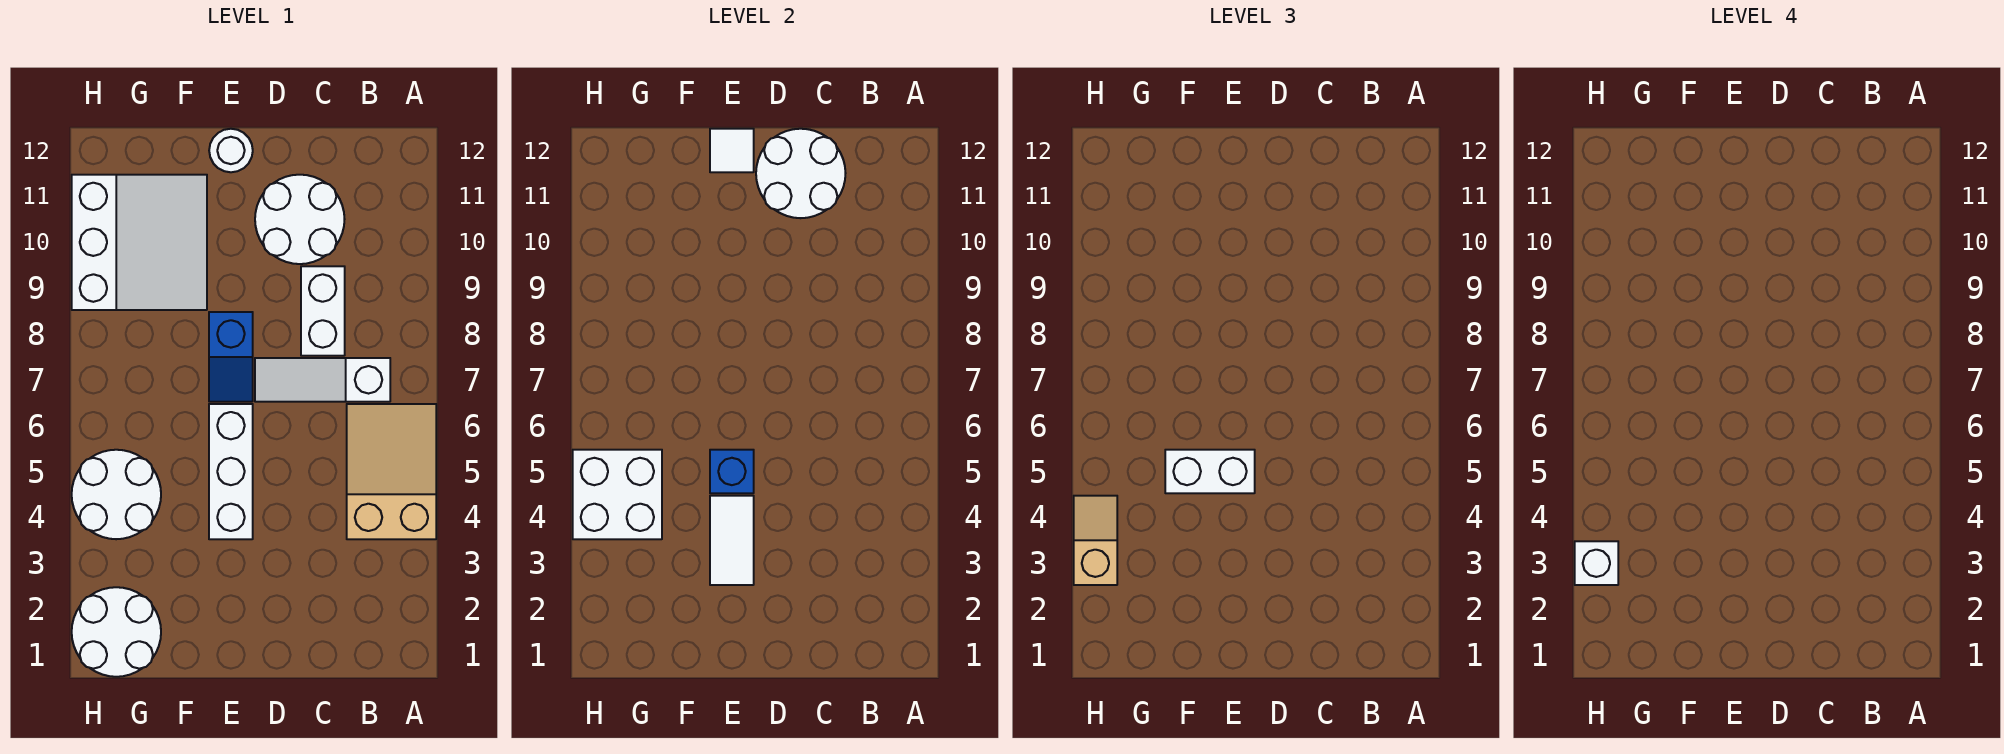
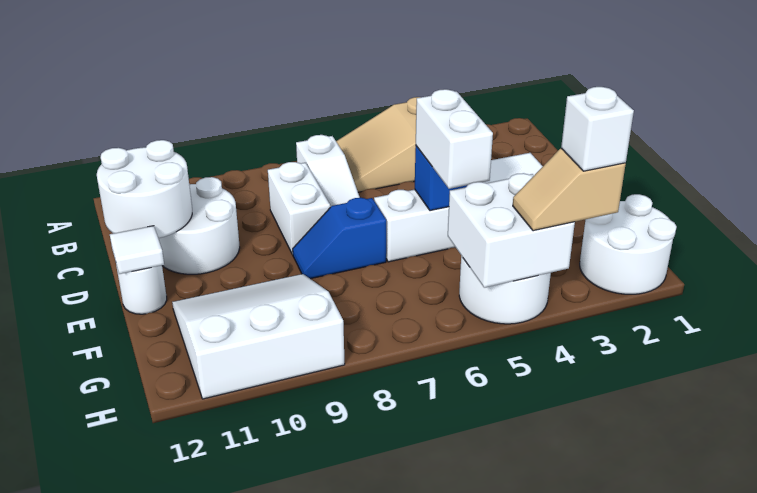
white brick C8:C9 level 1 -> white brick C8:D8 level 1
blue slope E7:E8 level 1 top 8 -> blue slope E7:E8 level 1 top 7

